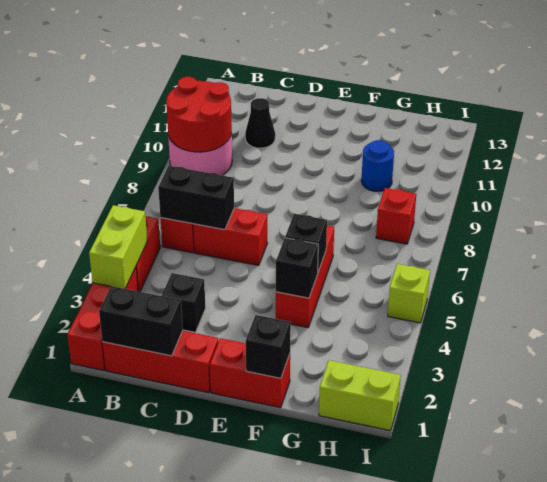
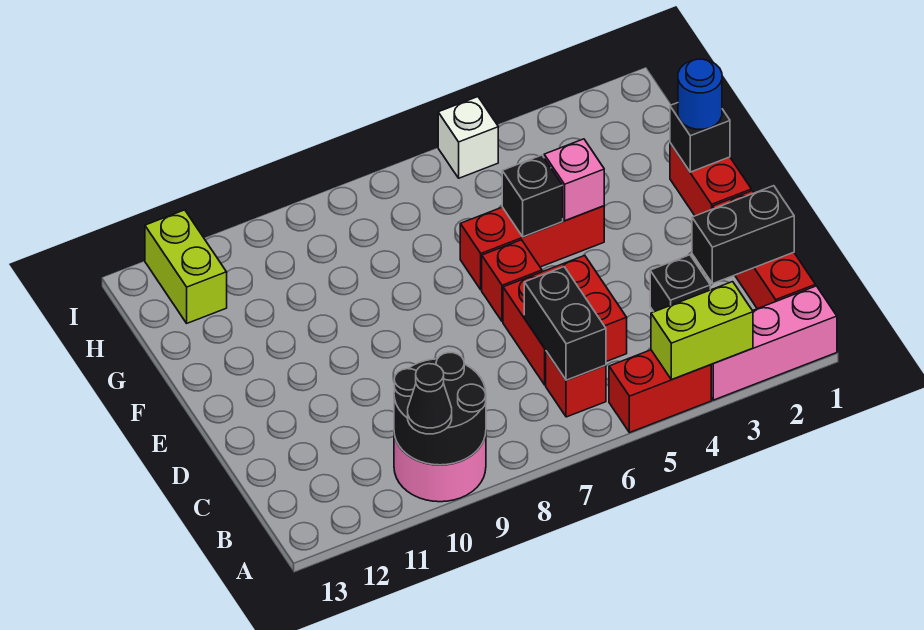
red brick A1:A3 level 1 -> pink brick A1:A3 level 1
red round brick A9:B10 level 2 -> black round brick A9:B10 level 2
black brick B1:C1 level 2 -> black brick C1:C2 level 2
red brick C6:D6 level 1 -> red brick C5:D6 level 1
black cone C11 level 1 -> black cone A10 level 3
black brick F4 level 2 -> pink brick F4 level 2
blue round brick G10 level 1 -> blue round brick F1 level 3
lime brick H1:I1 level 1 -> lime brick H12:I12 level 1
red brick H8 level 1 -> red brick E6 level 1
lime brick I5 level 1 -> white brick I5 level 1

